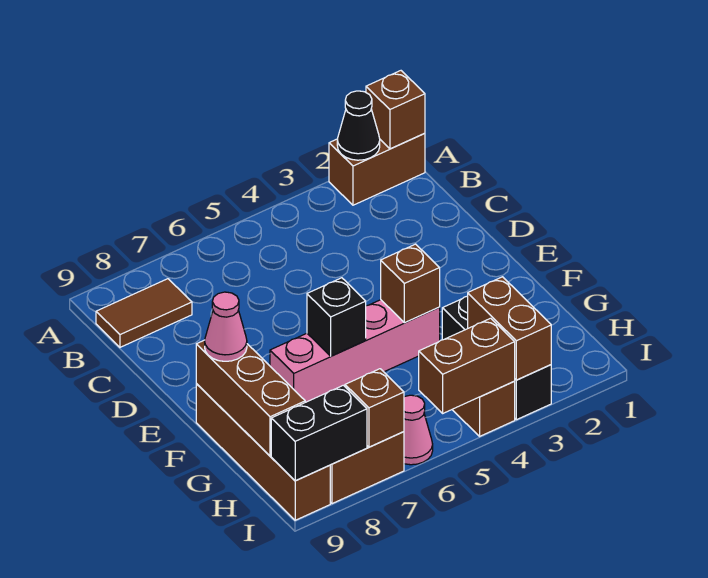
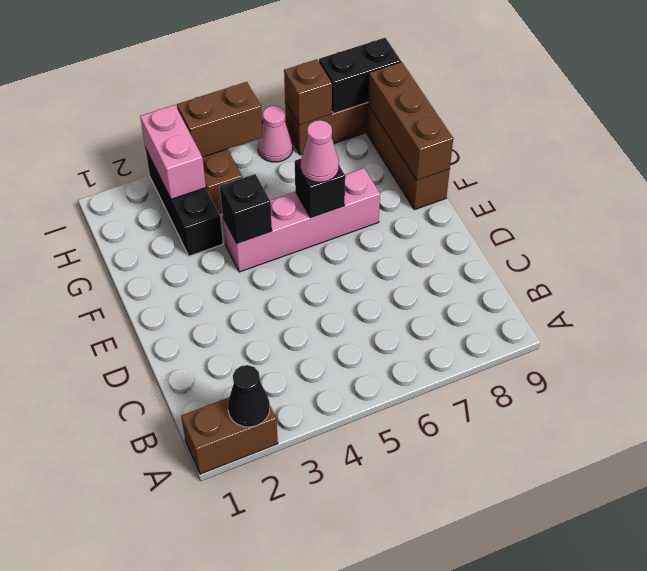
brown brick A1 level 2 -> none
brown tile B8:B9 level 1 -> none
brown brick F4 level 2 -> black brick F4 level 2
pink cone F9 level 3 -> pink cone F6 level 3
brown brick H3:I3 level 2 -> pink brick H3:I3 level 2

